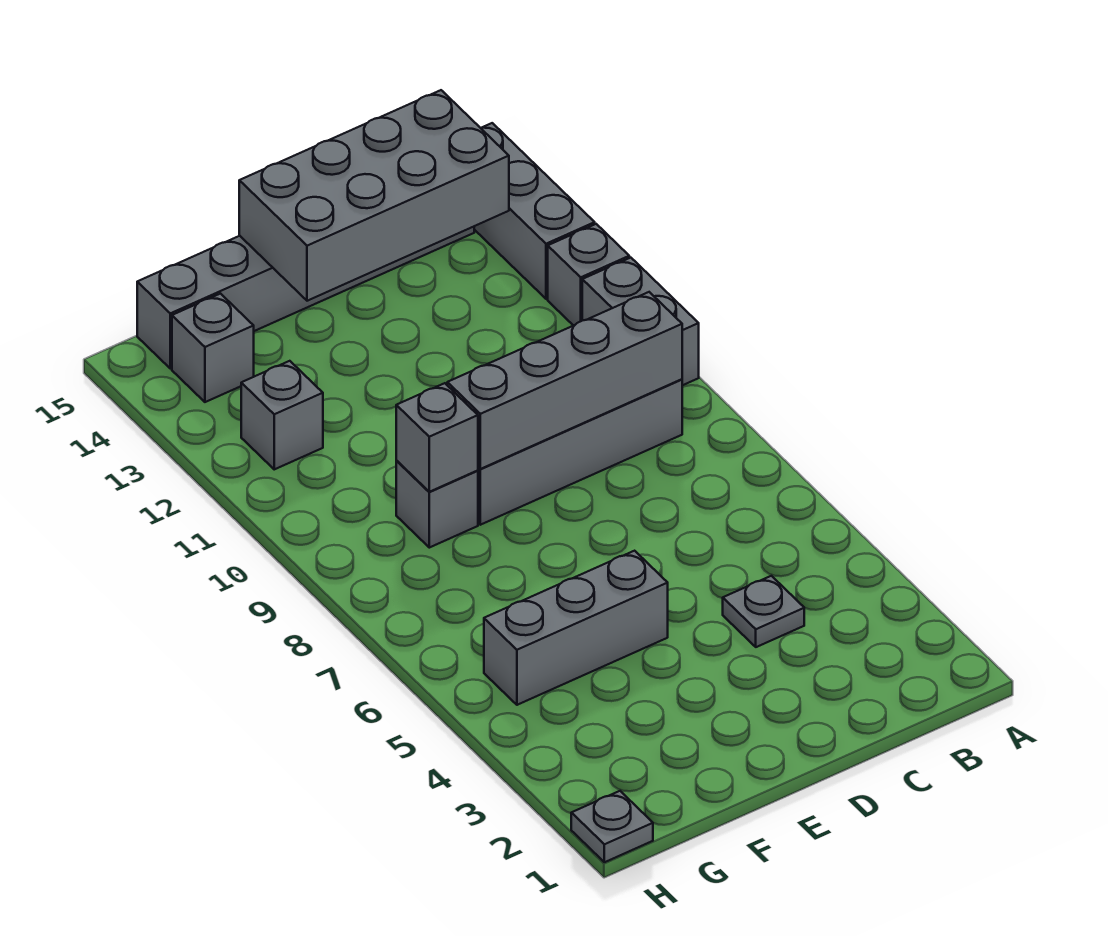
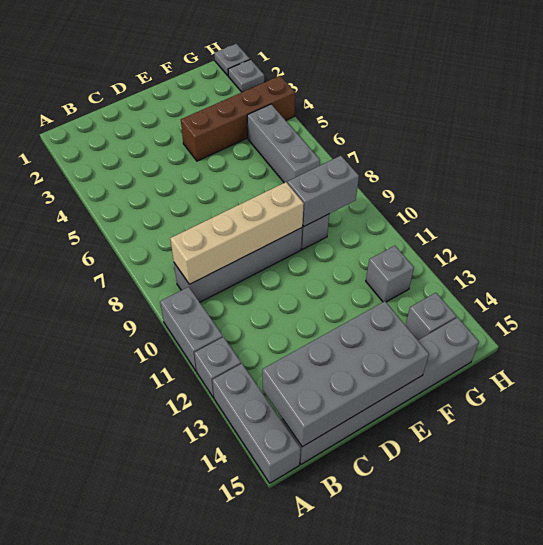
grey brick B9:E9 level 2 -> tan brick B9:E9 level 2
grey plate C4 level 1 -> grey plate H2 level 1
none -> brown brick E4:H4 level 1
grey brick E5:G5 level 1 -> grey brick G5:G7 level 1
grey brick F9 level 2 -> grey brick F9:G9 level 2

